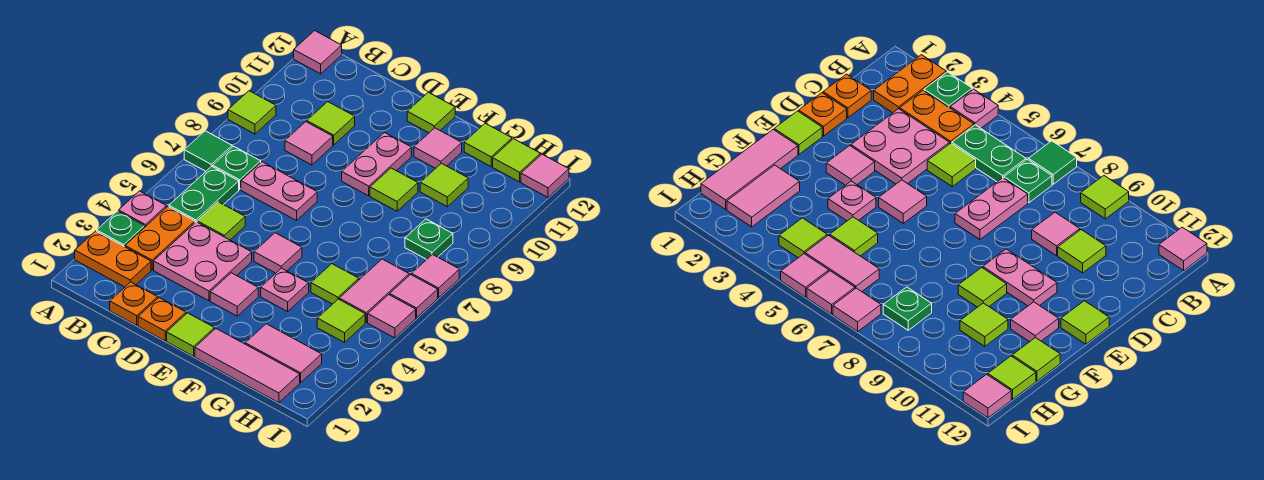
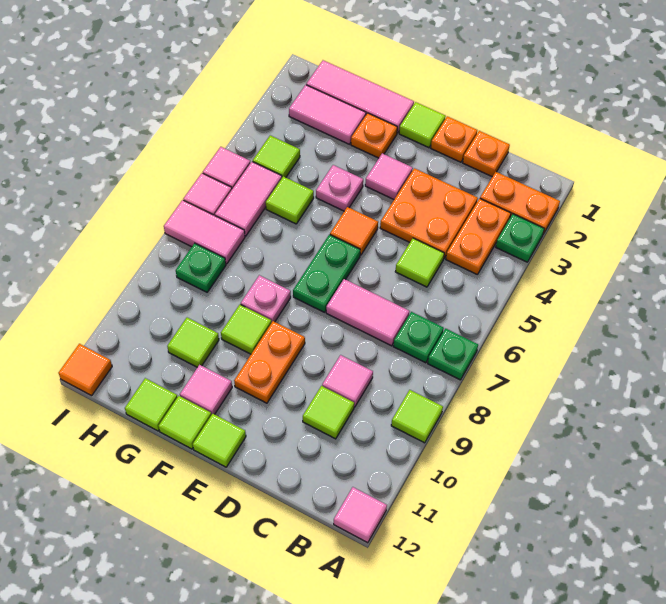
pink plate A4 level 1 -> pink plate F8 level 1
green tile A7 level 1 -> green plate A7 level 1
green plate B5:B6 level 1 -> green plate E6:E7 level 1
pink plate C3:D4 level 1 -> orange plate C3:D4 level 1
pink plate C7:D7 level 1 -> pink tile C7:D7 level 1
pink tile E5 level 1 -> orange tile E5 level 1
pink plate E9:E10 level 1 -> orange plate E9:E10 level 1
none -> orange plate F2 level 1
lime tile H12 level 1 -> lime tile F12 level 1
pink tile I7 level 1 -> pink tile H7:I7 level 1
pink tile I12 level 1 -> orange tile I12 level 1

